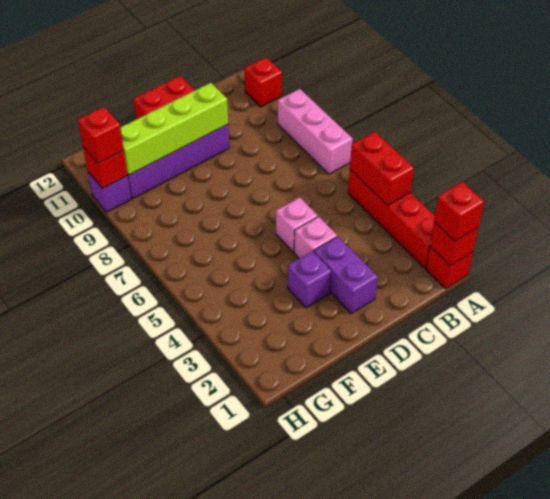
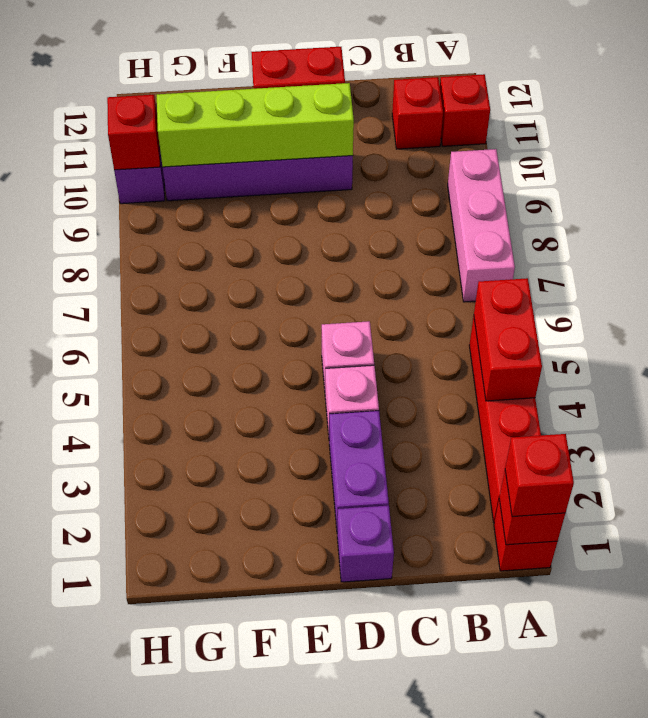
purple brick E3 level 1 -> purple brick D1 level 1
red brick H10 level 3 -> red brick B11 level 1

